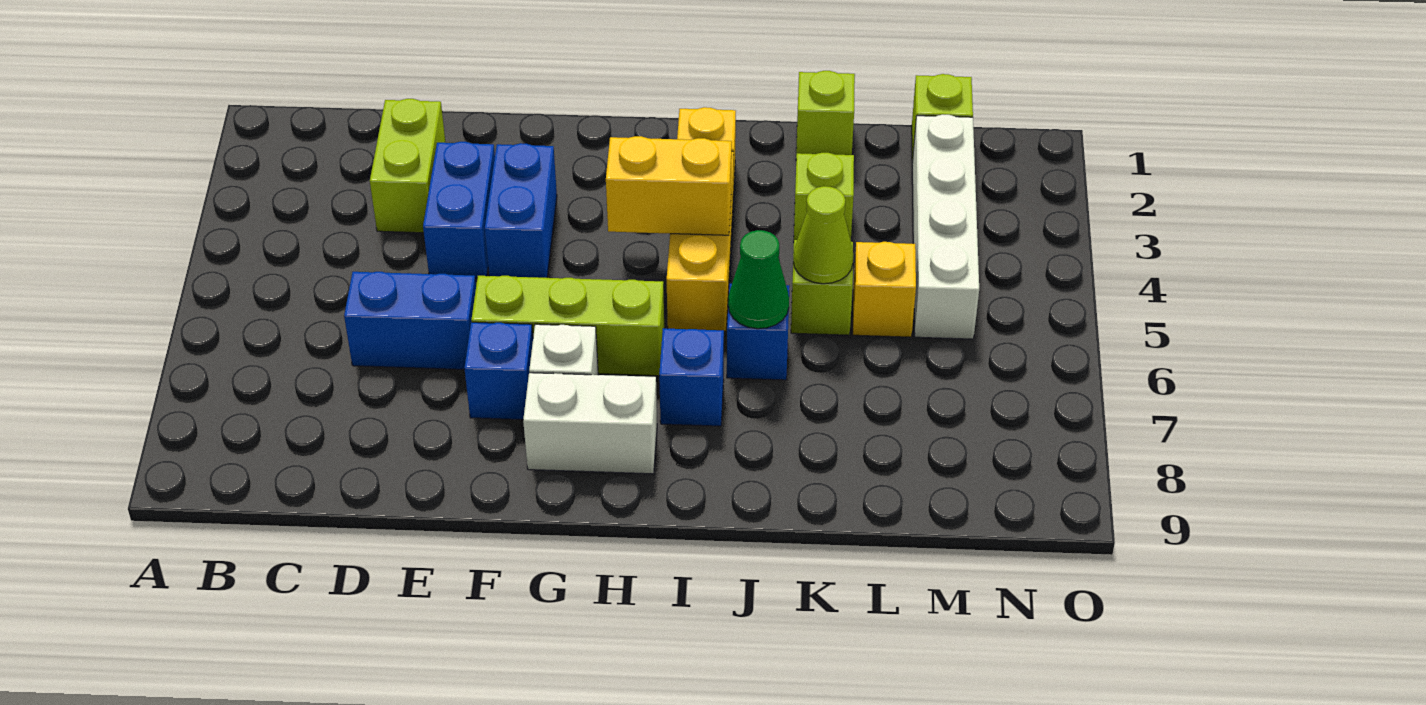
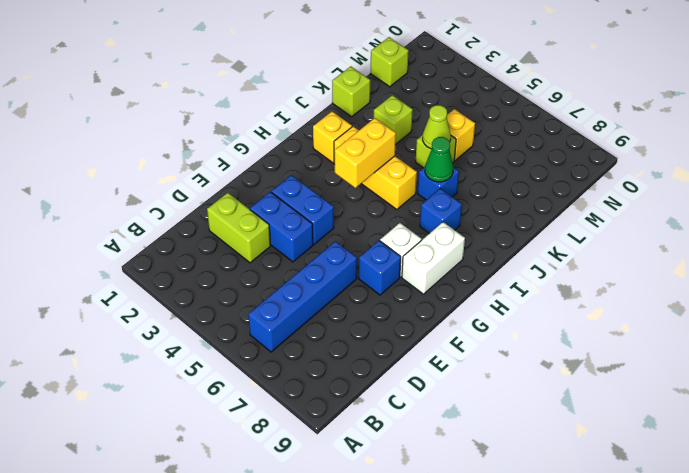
blue brick D6:E6 level 1 -> blue brick B6:E6 level 1
lime brick F6:H6 level 1 -> none
white brick M2:M5 level 1 -> none

